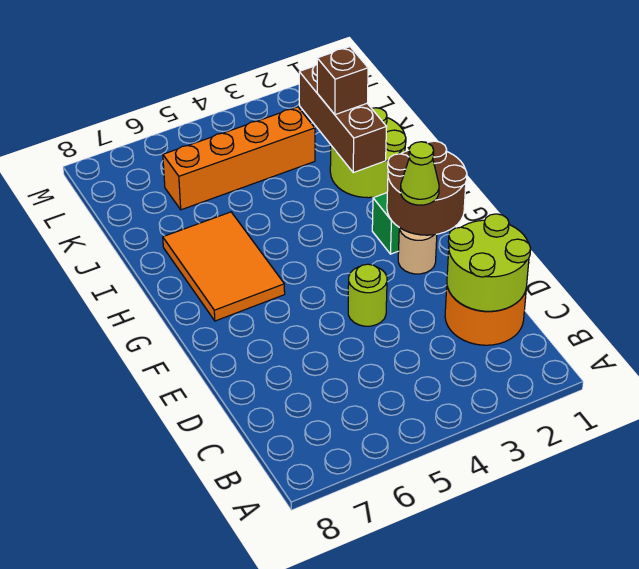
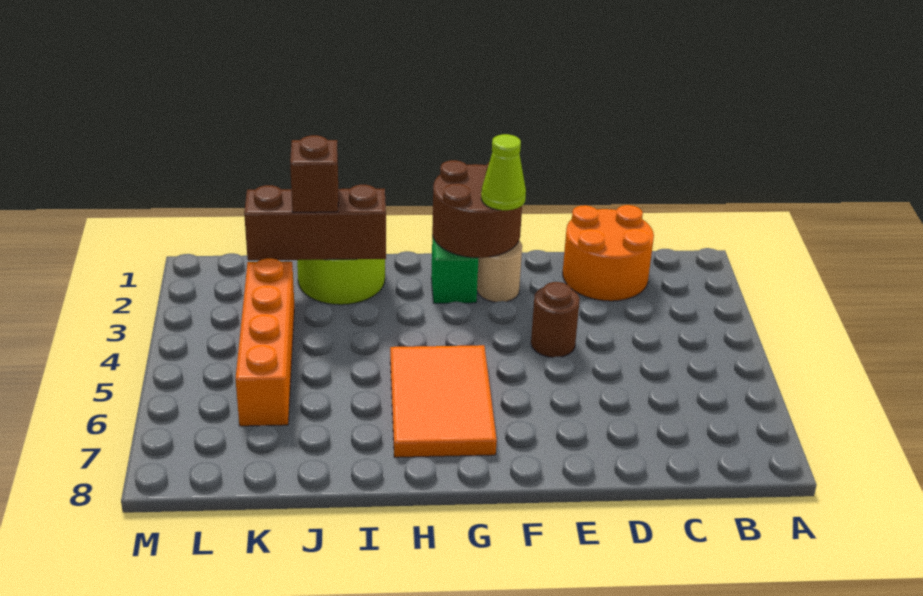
lime round brick C1:D2 level 2 -> none
lime round brick E4 level 1 -> brown round brick E4 level 1
orange tile G6:I7 level 1 -> orange tile G5:H7 level 1

